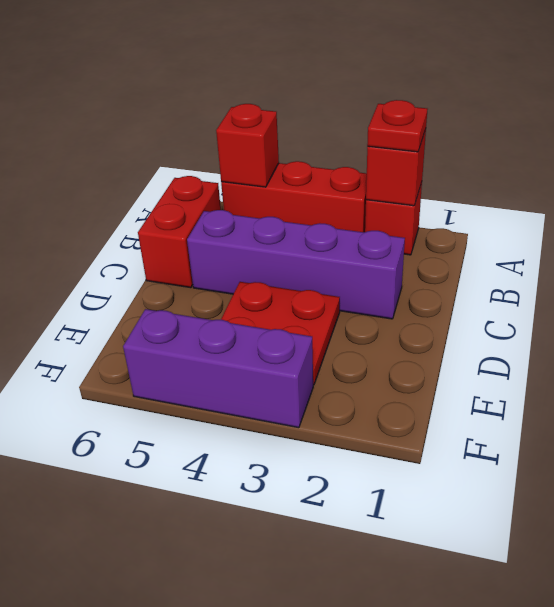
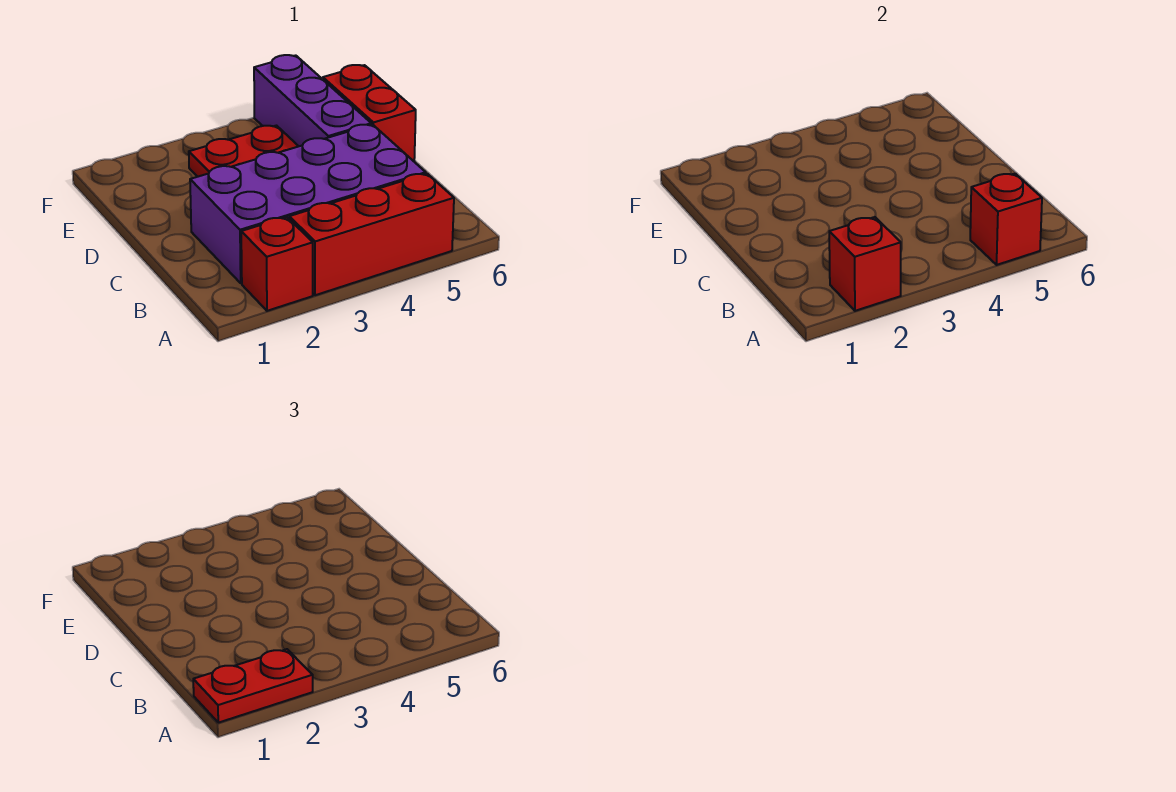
red plate A2 level 3 -> red plate A1:A2 level 3
red brick B6:C6 level 1 -> red brick D6:E6 level 1
purple brick C2:C5 level 1 -> purple brick B2:C5 level 1
purple brick F3:F5 level 1 -> purple brick D5:F5 level 1

